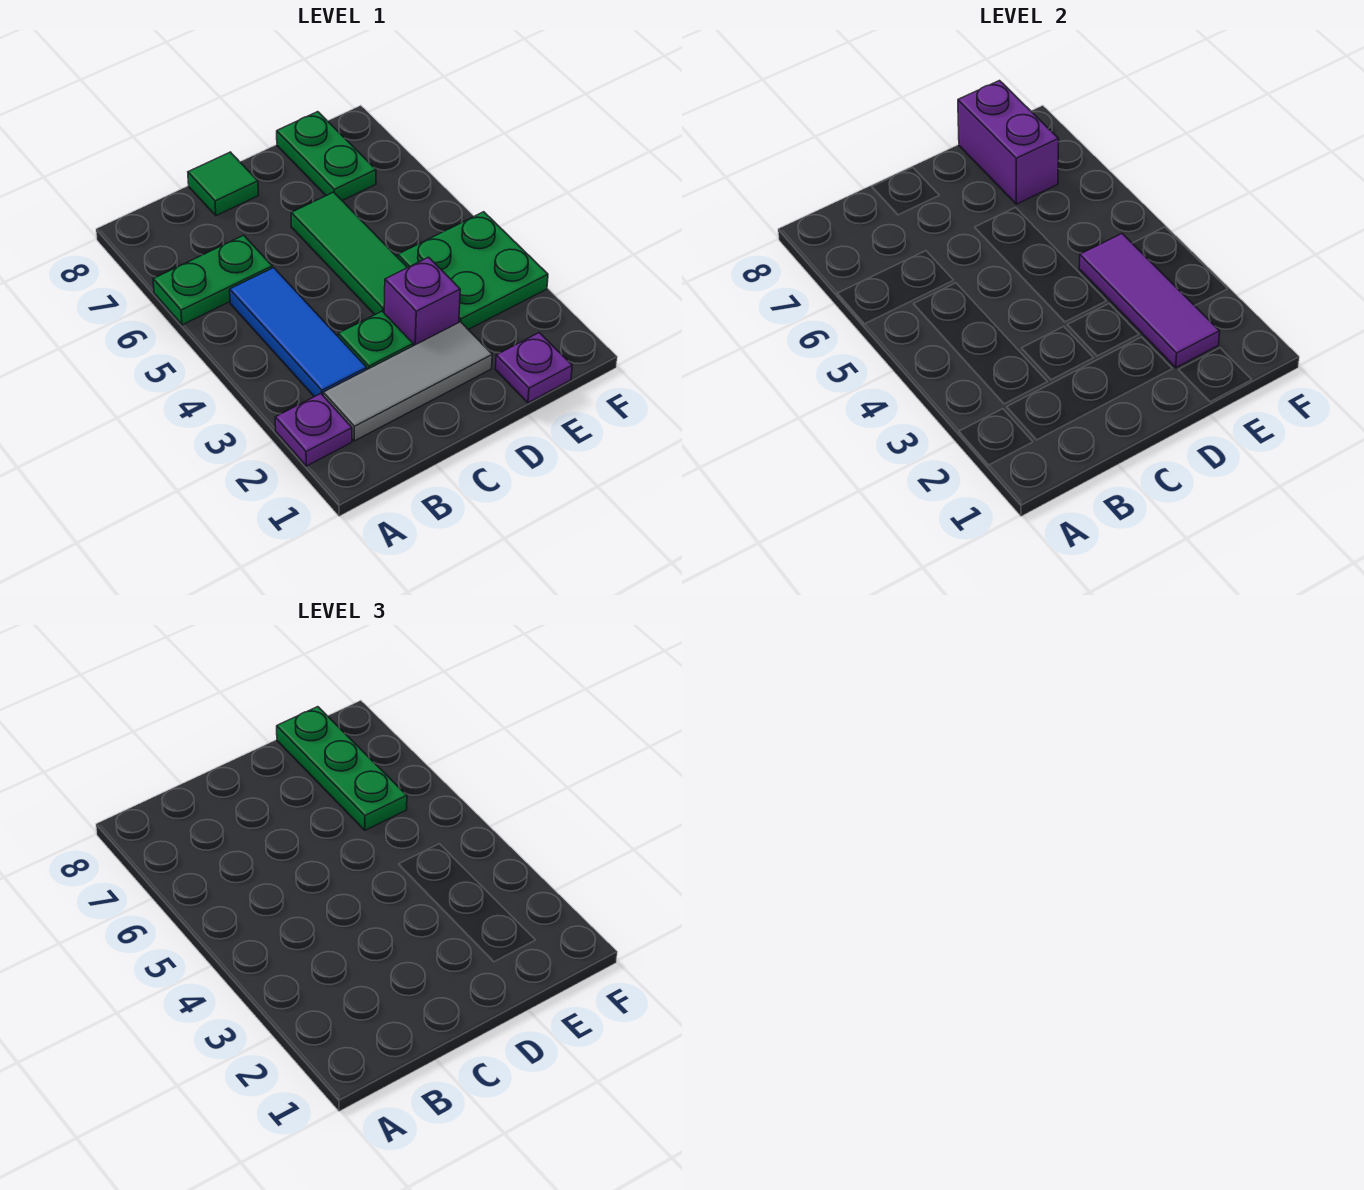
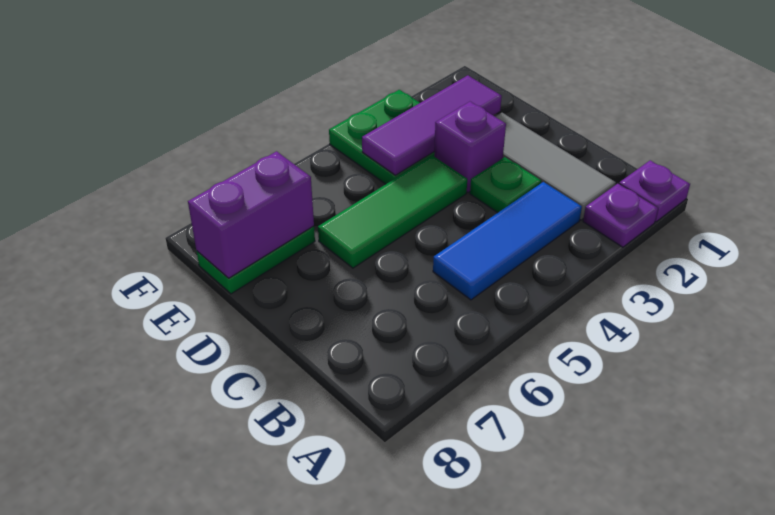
green plate A6:B6 level 1 -> none
green tile C8 level 1 -> none
purple plate E1 level 1 -> purple plate A1 level 1
green plate E6:E8 level 3 -> none

